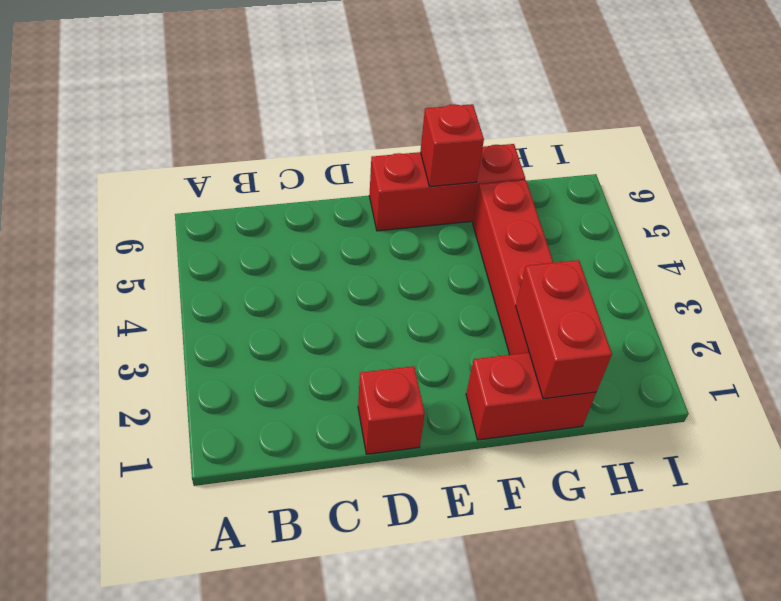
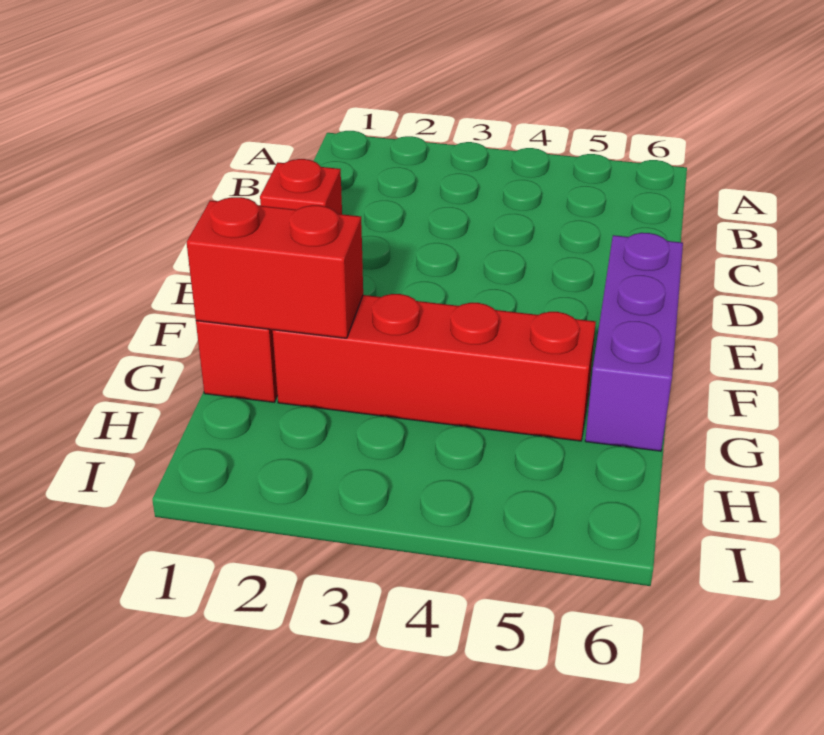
red brick E6:G6 level 1 -> purple brick E6:G6 level 1
red brick F6 level 2 -> none

